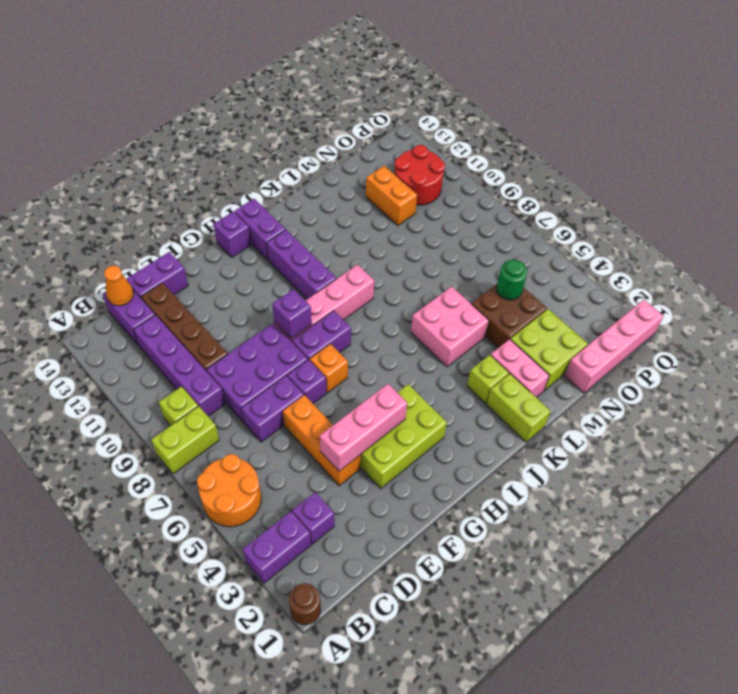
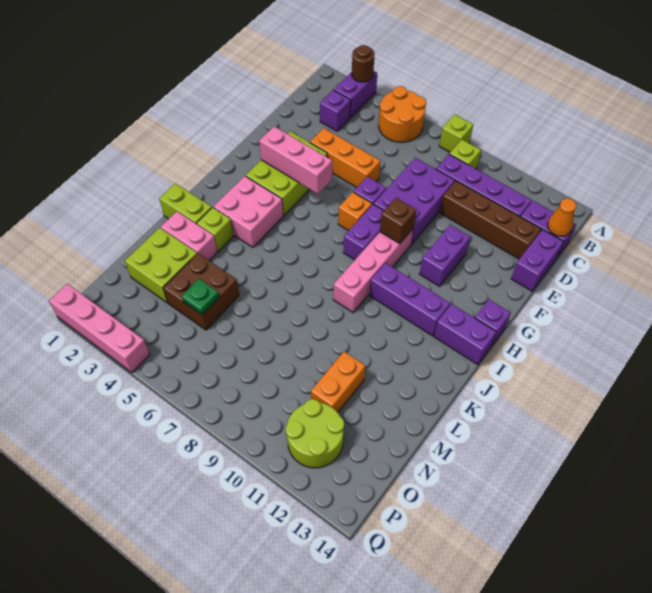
brown round brick A1 level 1 -> brown round brick A3 level 2
lime brick A8:B8 level 1 -> lime brick A8 level 1
purple brick D7:E7 level 1 -> purple brick F11:G11 level 1
pink brick E4:G4 level 2 -> pink brick G3:G5 level 2
purple brick G9 level 2 -> brown brick G9 level 2
pink brick K5:L6 level 1 -> pink brick I3:J4 level 1
pink brick N1:Q1 level 1 -> pink brick Q1:Q4 level 1
green round brick N5 level 2 -> green plate N5 level 2
orange brick N11:N12 level 1 -> orange brick M11:N11 level 1
red round brick O11:P12 level 1 -> lime round brick O11:P12 level 1

